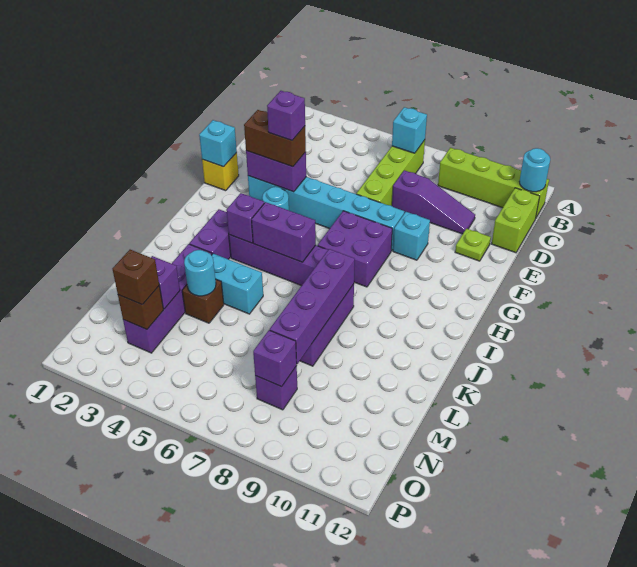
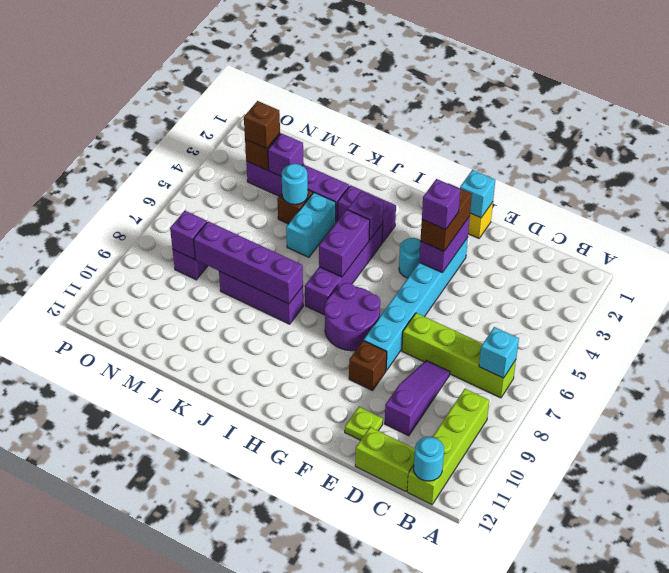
purple slope D8:D10 level 1 top 8 -> purple slope D8:D10 level 1 top 10
cyan brick F9 level 1 -> brown brick F9 level 1
purple brick G7:H8 level 1 -> purple round brick G7:H8 level 1

